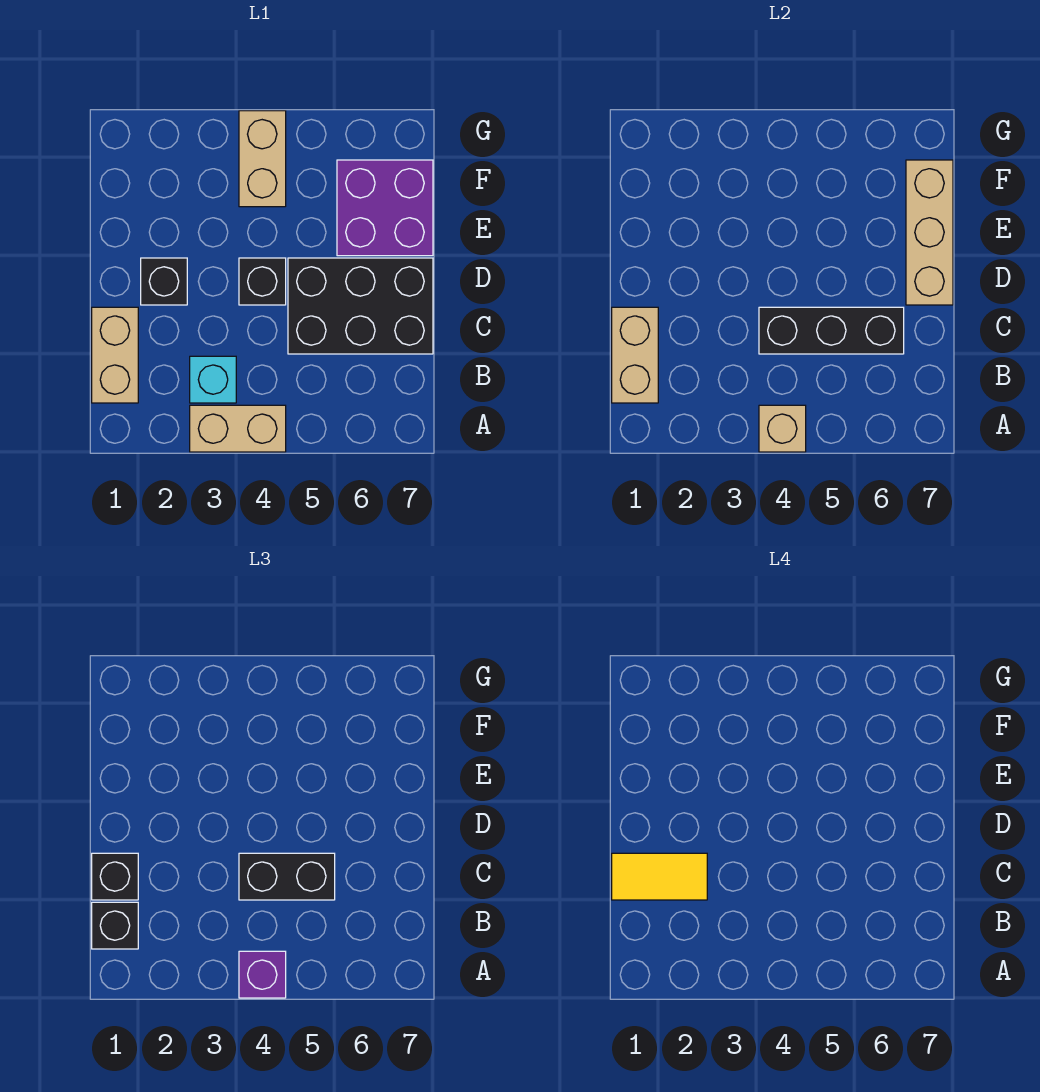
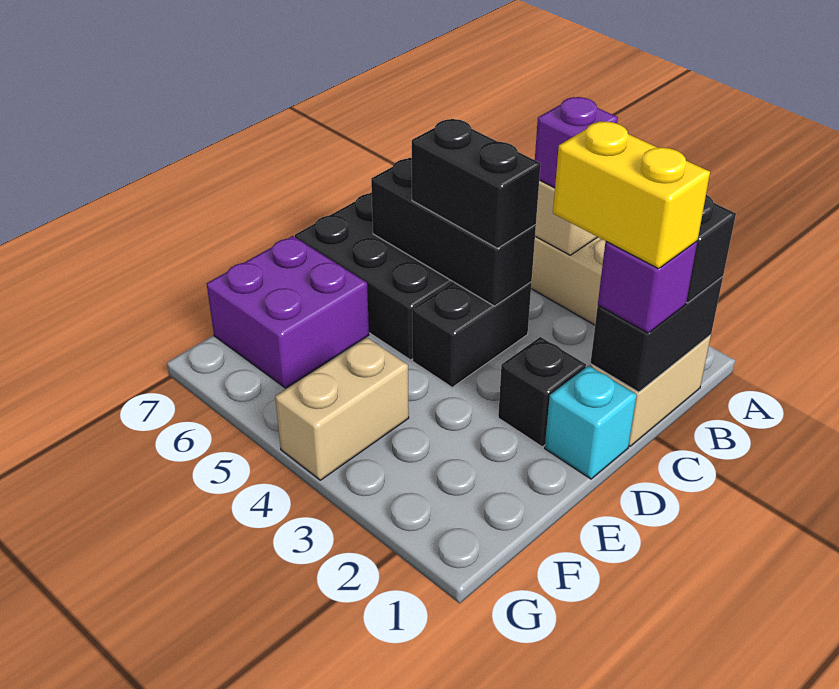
tan brick B1:C1 level 2 -> black brick B1:C1 level 2
cyan brick B3 level 1 -> cyan brick D1 level 1
black brick C1 level 3 -> purple brick C1 level 3
yellow tile C1:C2 level 4 -> yellow brick C1:C2 level 4
black brick D4 level 1 -> black brick C4:D4 level 1
tan brick D7:F7 level 2 -> none

